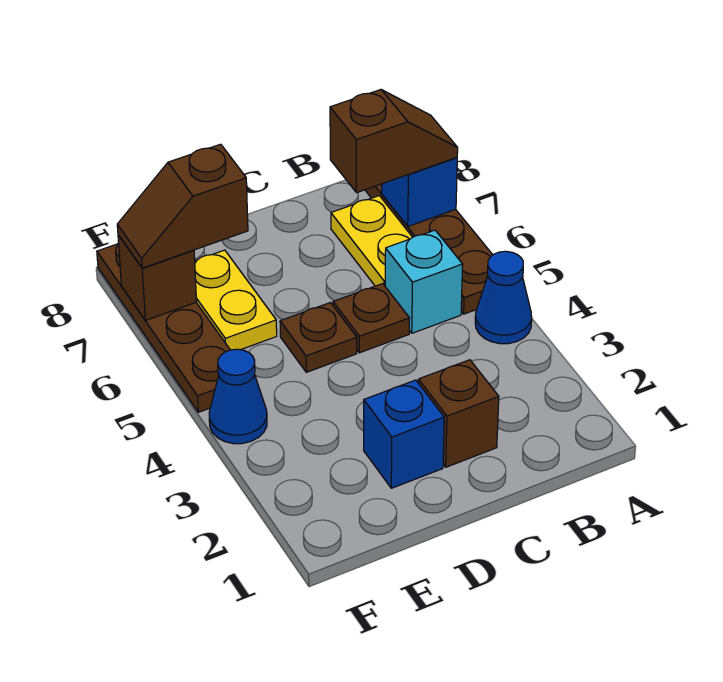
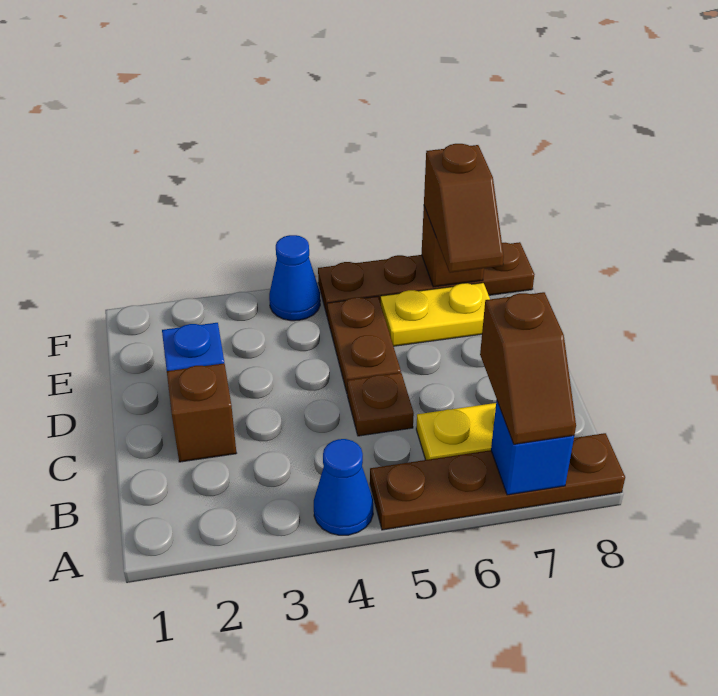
cyan brick B5 level 1 -> none
brown plate D5 level 1 -> brown plate D5:E5 level 1
brown slope E7:F7 level 3 top E -> brown slope E7:F7 level 3 top F

